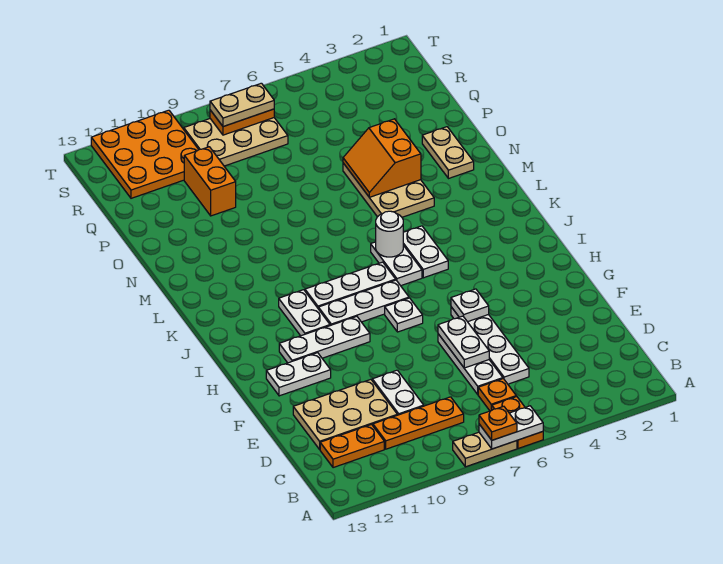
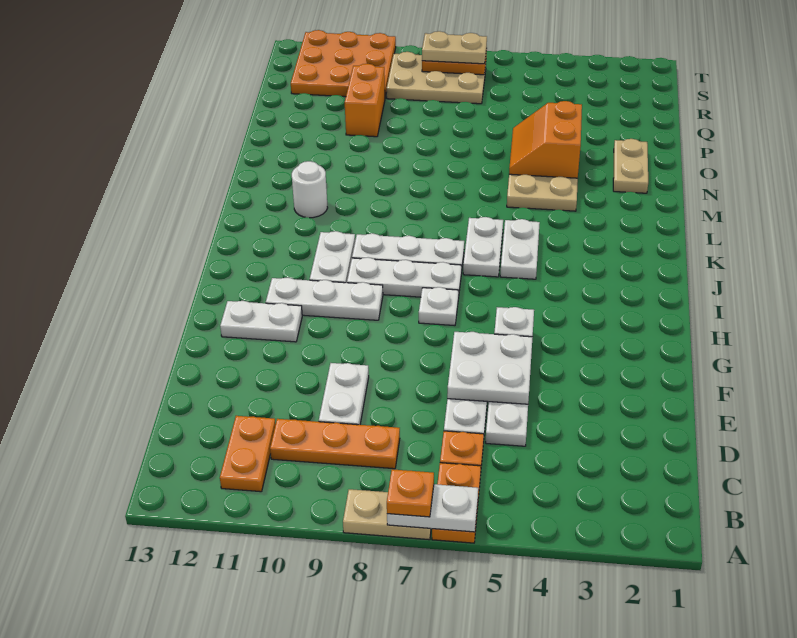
orange plate C11:C12 level 1 -> orange plate B11:C11 level 1
tan plate D10:E12 level 1 -> none
white plate E6:F6 level 2 -> white plate E5:F6 level 2
white round brick K6 level 2 -> white round brick L11 level 1

